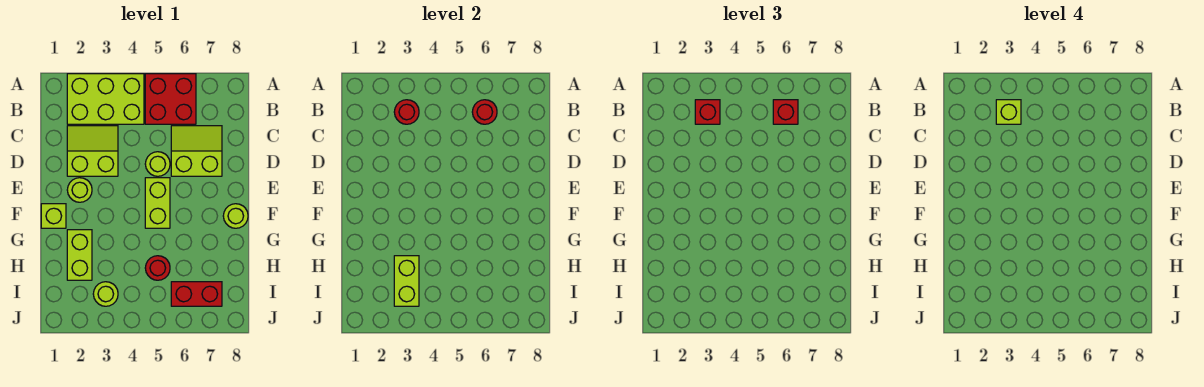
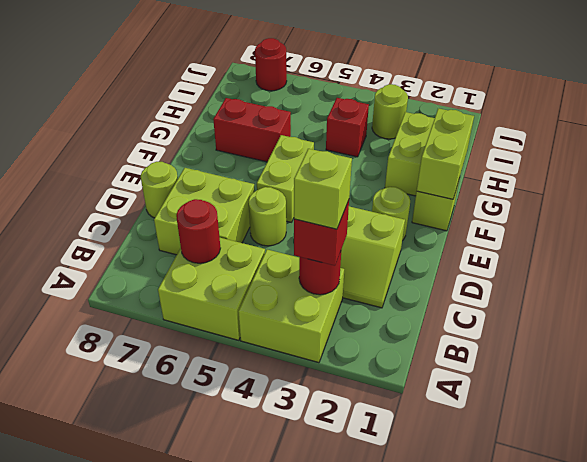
lime brick A2:B4 level 1 -> lime brick A3:B4 level 1
red brick A5:B6 level 1 -> lime brick A5:B6 level 1
red brick B6 level 3 -> red brick H4 level 1
lime slope C6:D7 level 1 top D -> lime brick C6:D7 level 1
lime round brick F8 level 1 -> lime round brick D8 level 1
lime brick H3:I3 level 2 -> lime brick F1:G1 level 2
red round brick H5 level 1 -> red round brick J7 level 1
red brick I6:I7 level 1 -> red brick G6:G7 level 1

